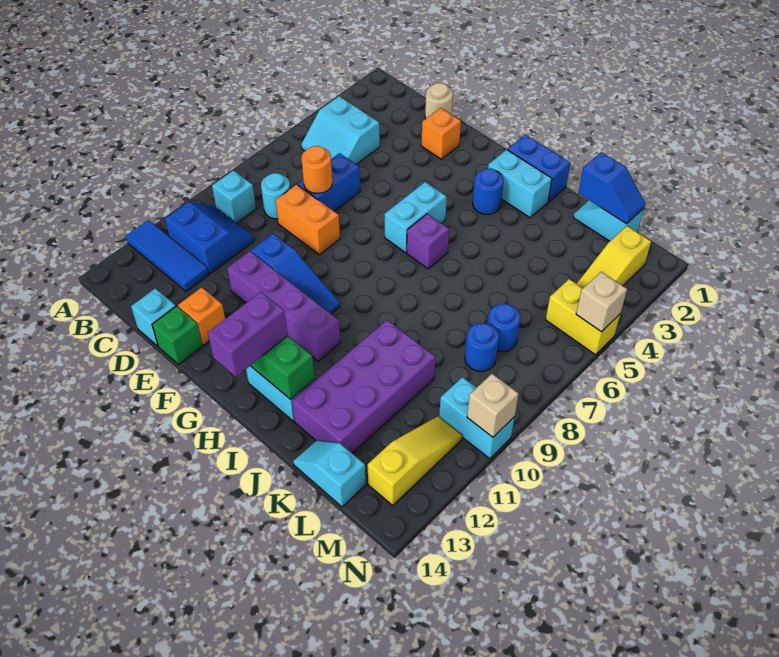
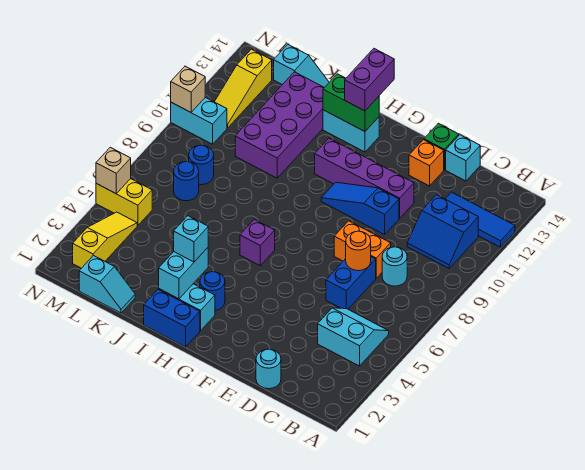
cyan brick B9 level 1 -> cyan brick I3 level 3
tan round brick D1 level 1 -> cyan round brick D1 level 1
orange brick E2 level 1 -> none
cyan brick G5:G6 level 1 -> cyan brick I2:I3 level 2
blue slope K1:L1 level 2 top K -> none

